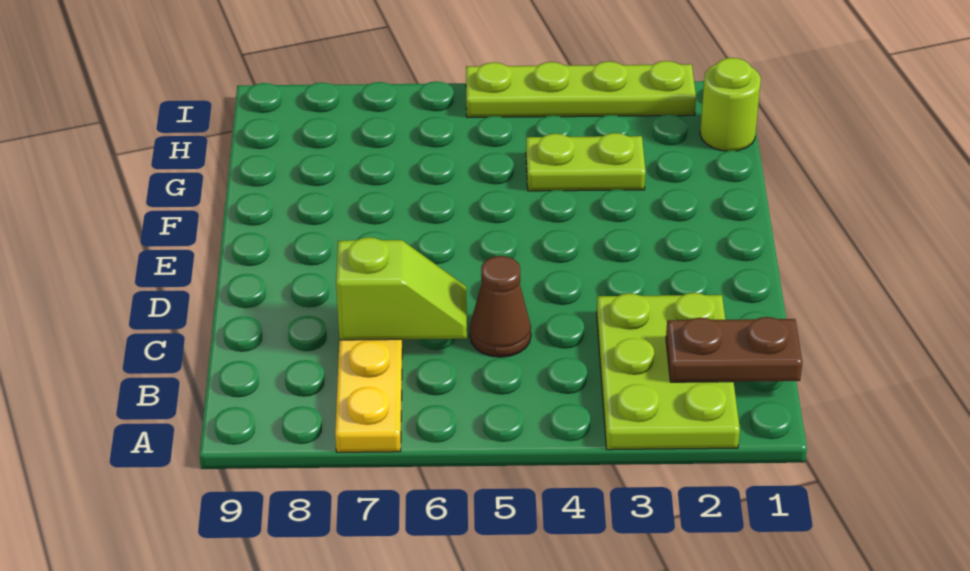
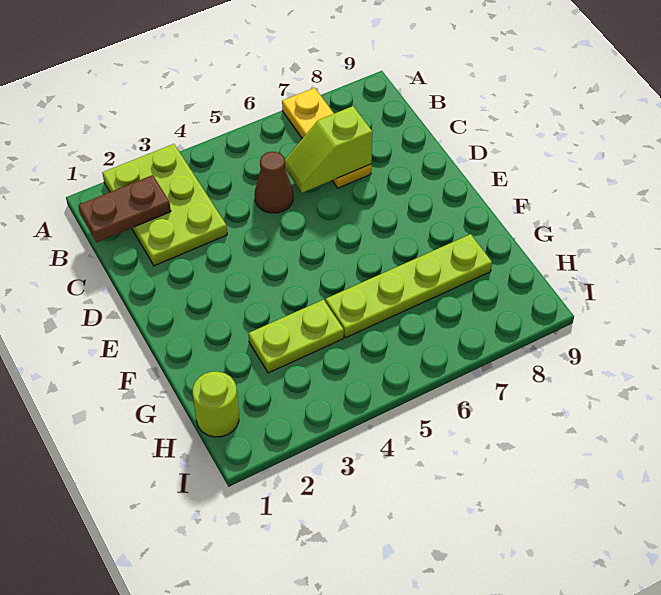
lime plate I2:I5 level 1 -> lime plate G5:G8 level 1

